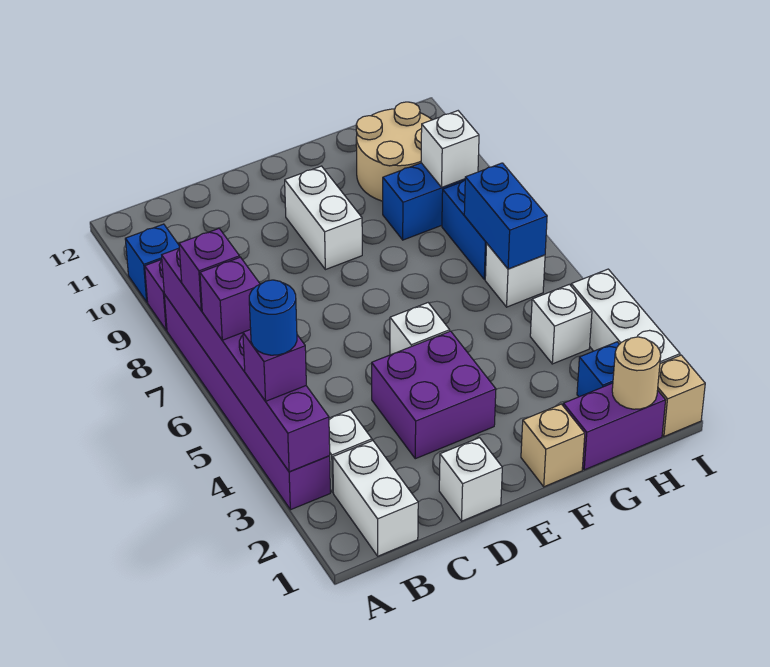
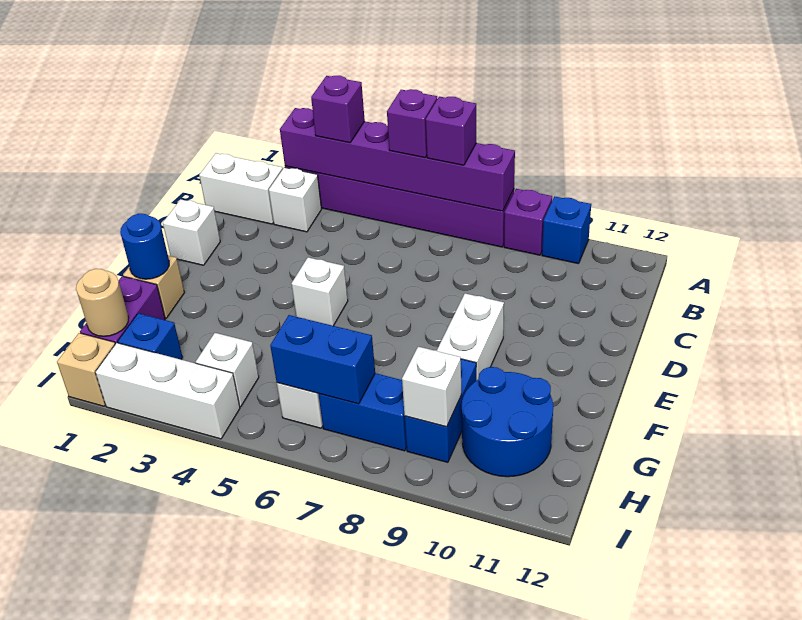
blue round brick A4 level 4 -> blue round brick F1 level 2
purple brick D3:E4 level 1 -> none
white brick E9:E10 level 1 -> white brick E9:F9 level 1
tan round brick G10:H11 level 1 -> blue round brick G10:H11 level 1

